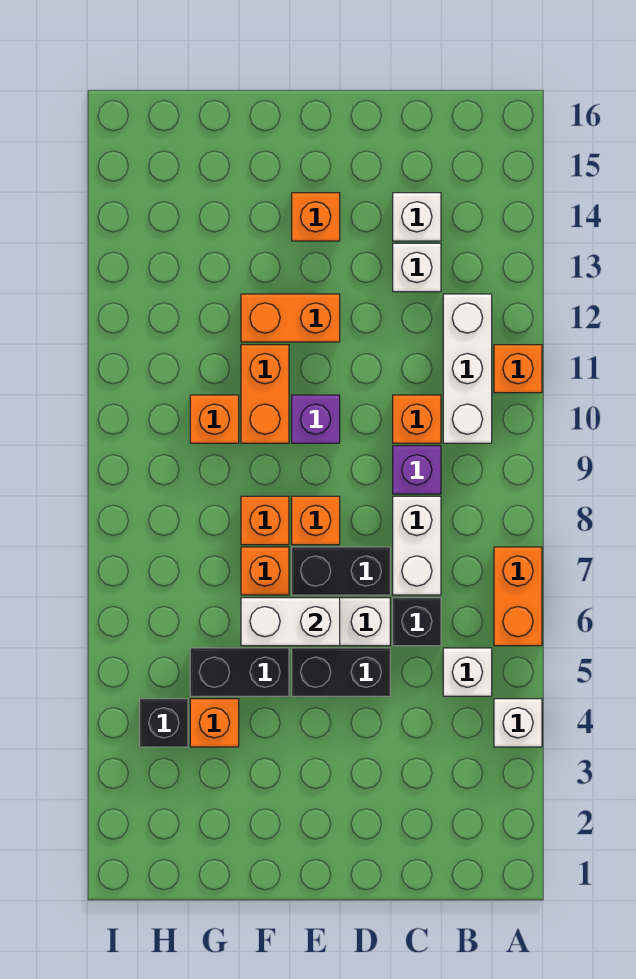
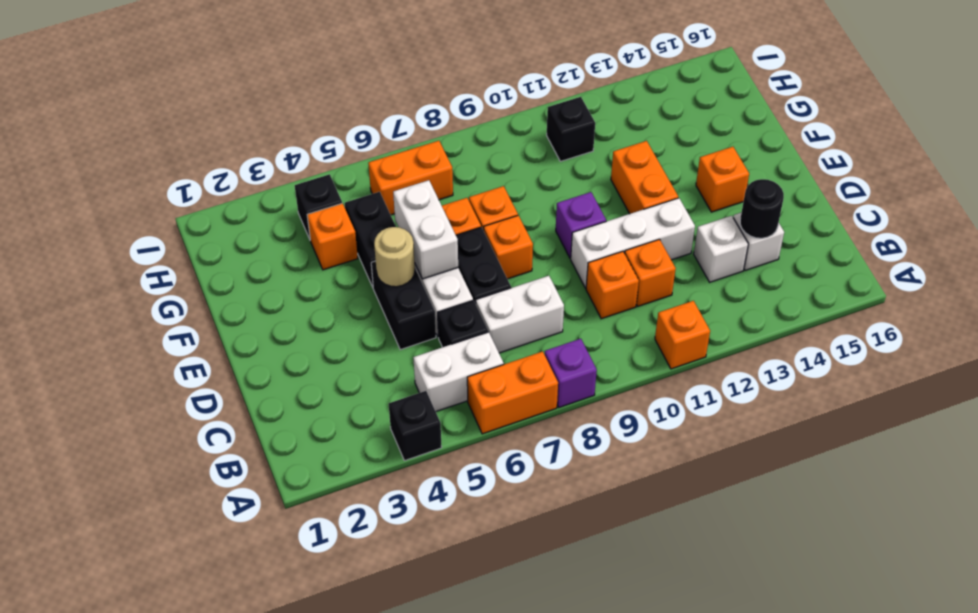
white brick A4 level 1 -> black brick A4 level 1
white brick B5 level 1 -> white brick B5:B6 level 1
white brick B10:B12 level 1 -> white brick D10:D12 level 1
purple brick C9 level 1 -> purple brick A8 level 1
none -> black round brick C14 level 2
none -> tan round brick E5 level 2
orange brick F10:F11 level 1 -> orange brick H6:H7 level 1
orange brick G10 level 1 -> orange brick C11 level 1
none -> black brick H11 level 1

